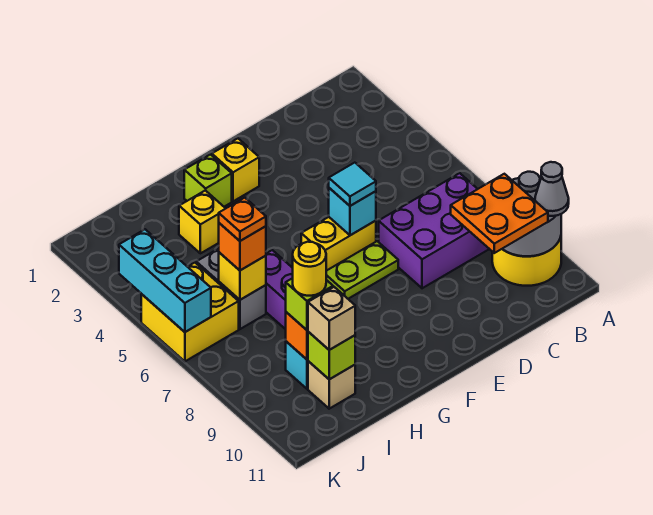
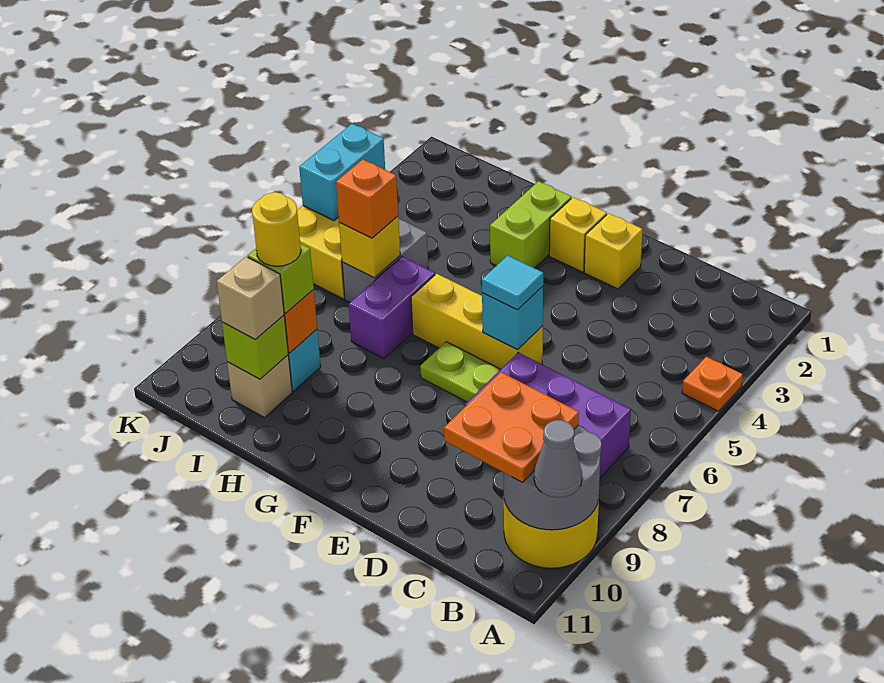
yellow brick E6:F6 level 1 -> yellow brick E6:G6 level 1
lime brick G2 level 1 -> lime brick G2:G3 level 1
yellow brick H3 level 1 -> yellow brick E2 level 1
orange plate I6 level 4 -> orange plate A4 level 1
cyan brick K4:K6 level 2 -> cyan brick K4:K5 level 2

